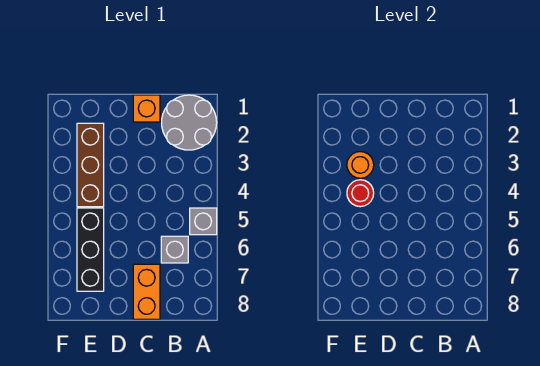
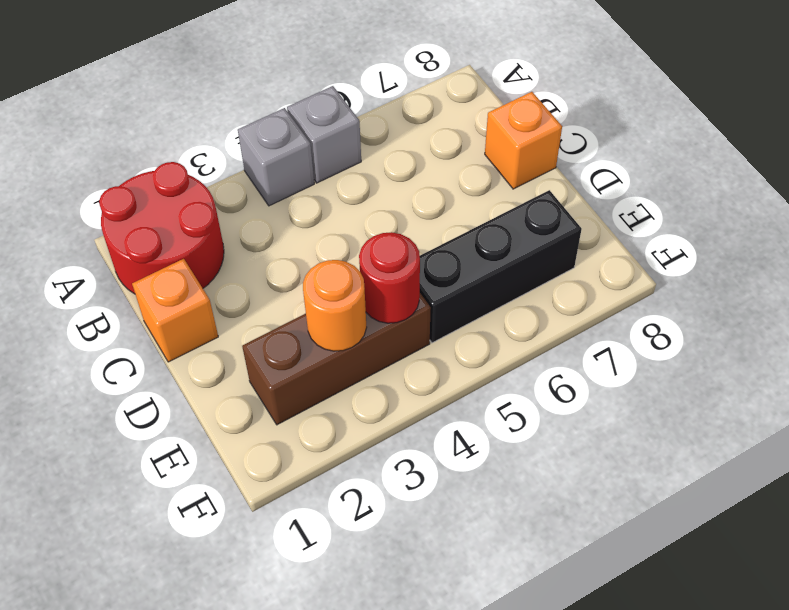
grey round brick A1:B2 level 1 -> red round brick A1:B2 level 1
grey brick B6 level 1 -> grey brick A4 level 1
orange brick C7:C8 level 1 -> orange brick C8 level 1

